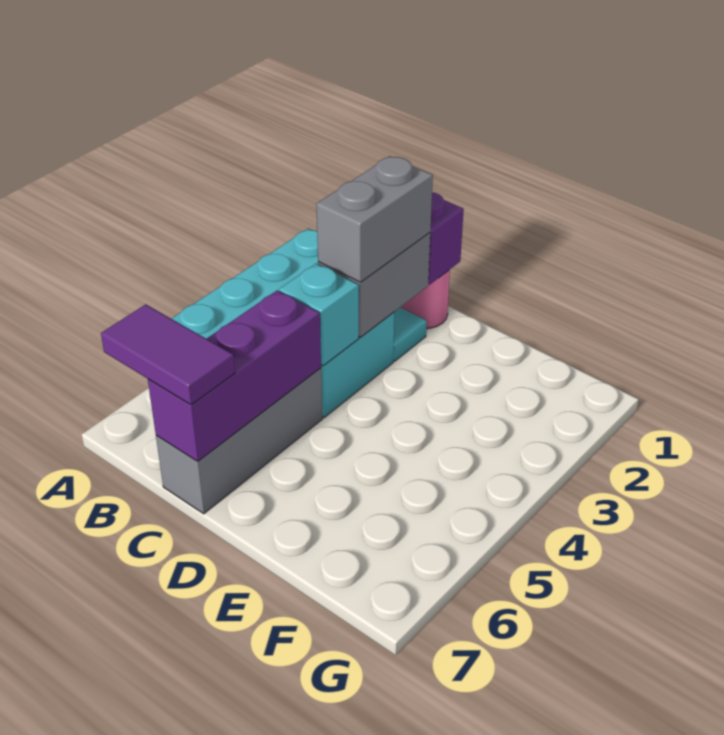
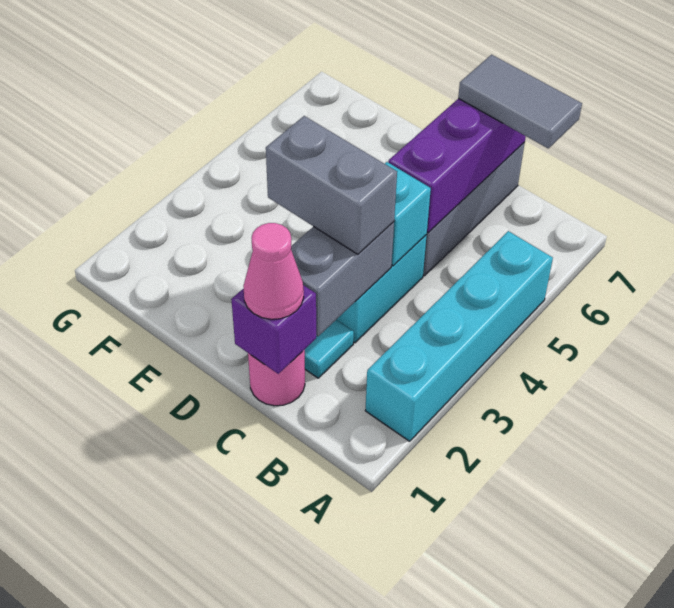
purple tile B7:C7 level 3 -> grey tile B7:C7 level 3
none -> pink cone C1 level 3
grey brick C2:C3 level 3 -> grey brick C3:D3 level 3

